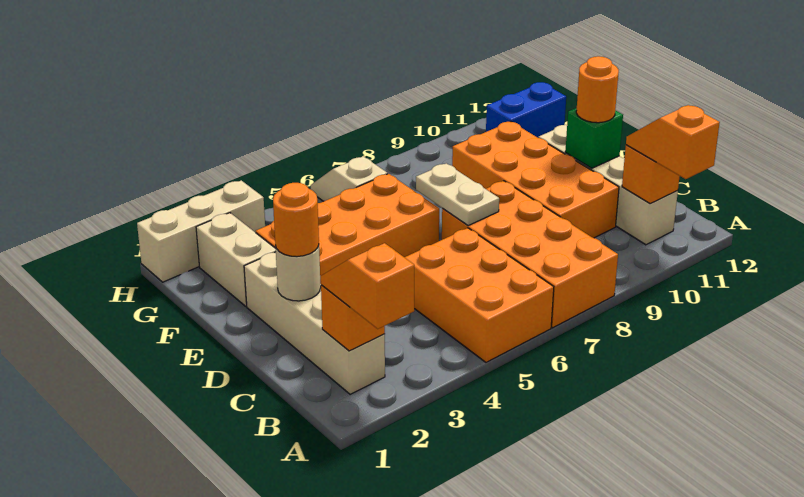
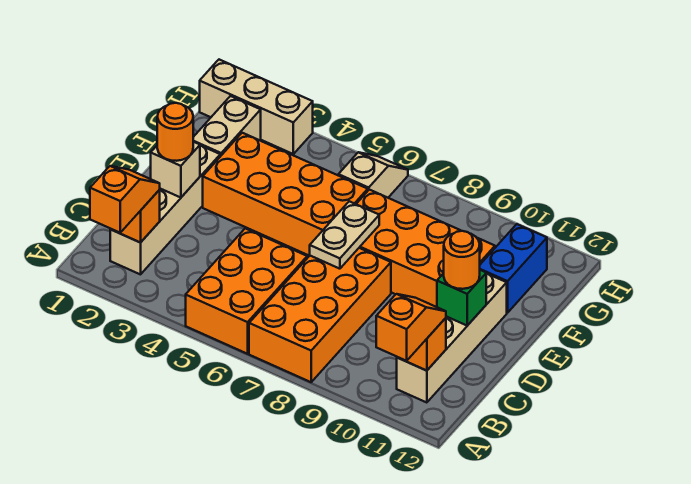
orange brick C9:F10 level 1 -> orange brick E7:F10 level 1
tan round brick D2 level 2 -> tan brick D2 level 2
blue brick G11:G12 level 1 -> blue brick F11:G11 level 1

